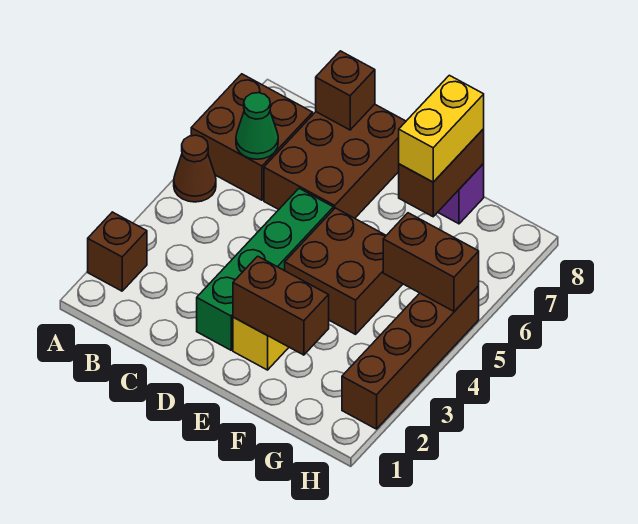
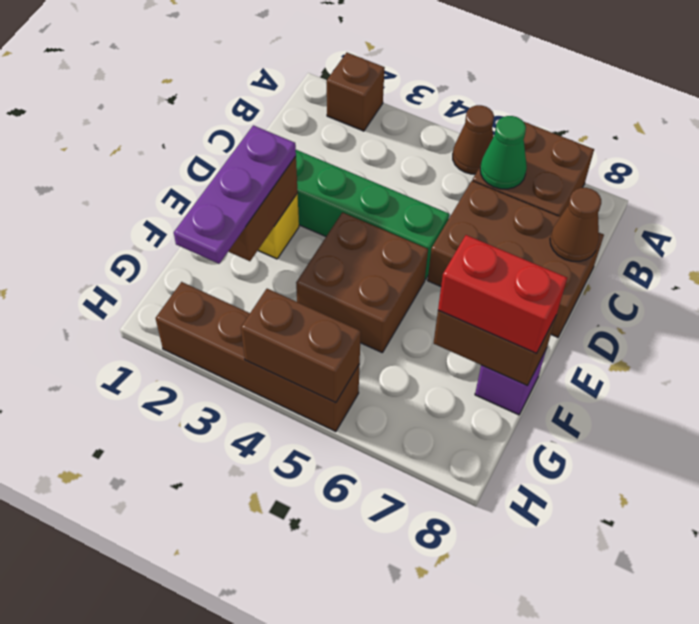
brown brick C8 level 2 -> brown cone C8 level 2
none -> purple plate E2:G2 level 3
yellow brick F7:F8 level 3 -> red brick F7:F8 level 3
brown brick G5:H5 level 2 -> brown brick H4:H5 level 2

